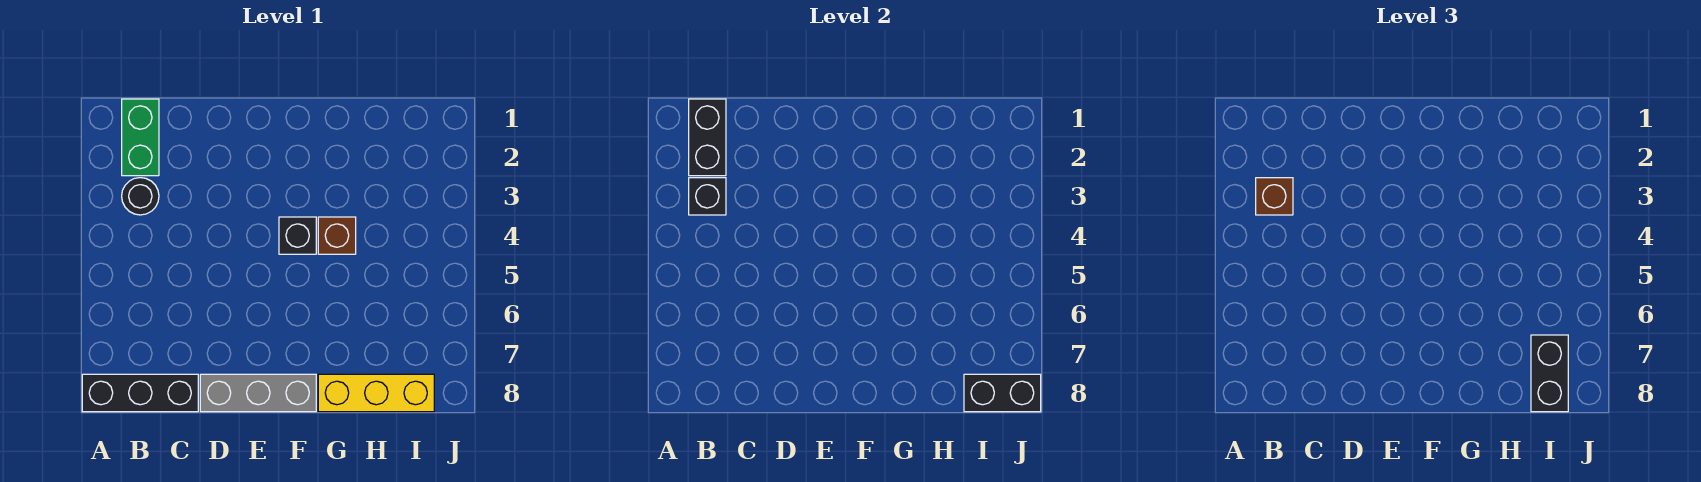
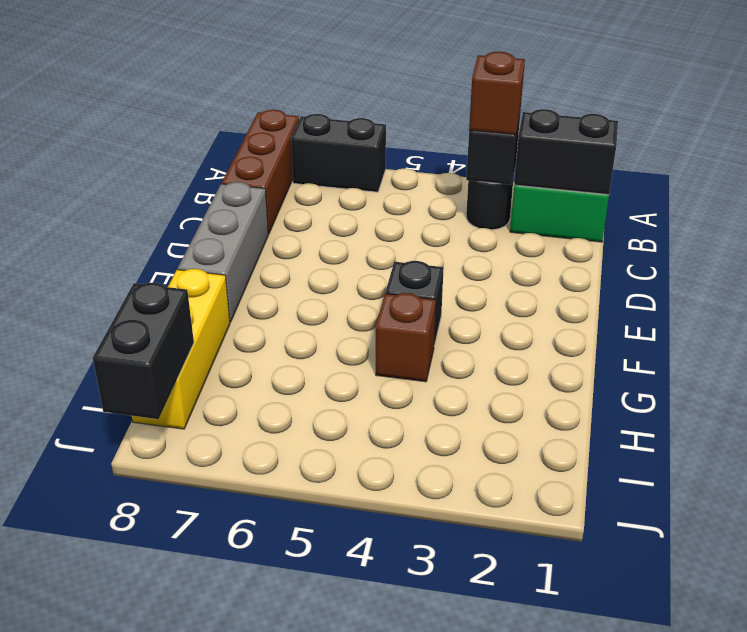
black brick A8:C8 level 1 -> brown brick A8:C8 level 1
black brick I7:I8 level 3 -> black brick A6:A7 level 1

